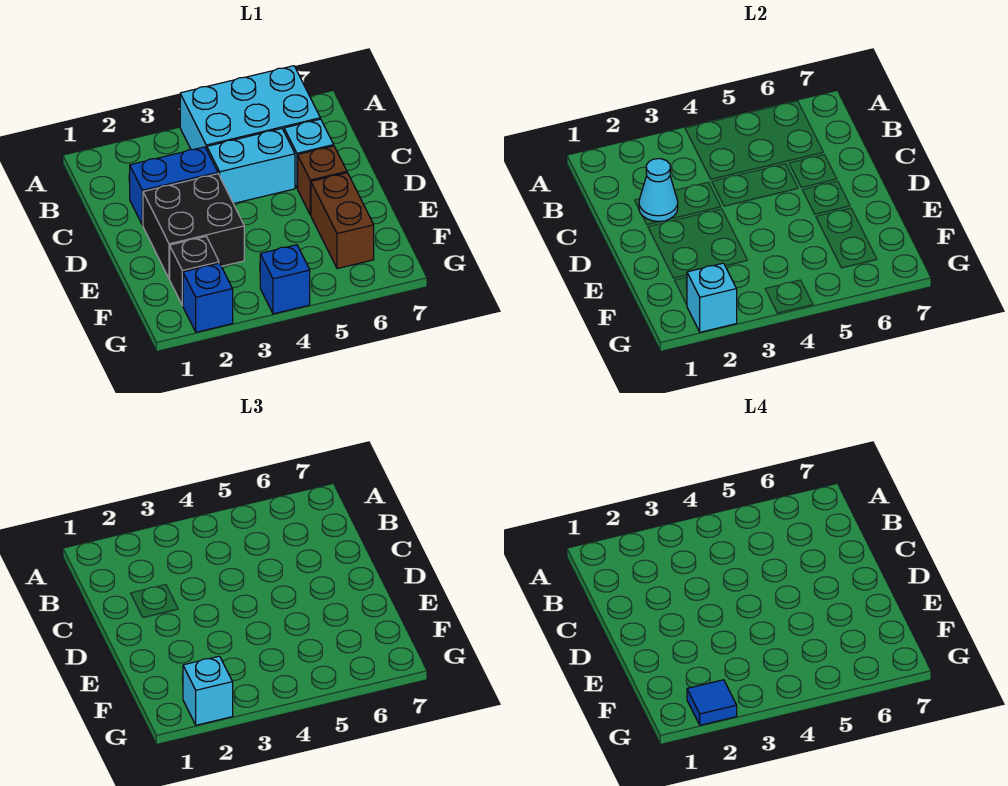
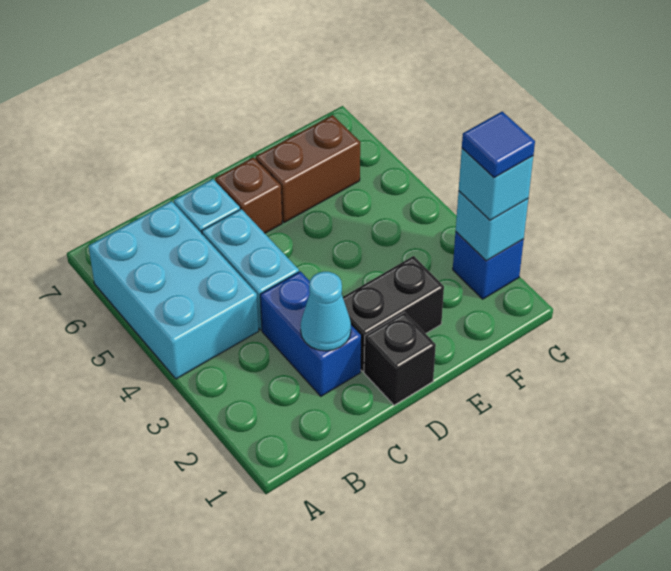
black brick D2:E3 level 1 -> black brick D2:E2 level 1
black brick F2 level 1 -> black brick D1 level 1
blue brick G4 level 1 -> none

